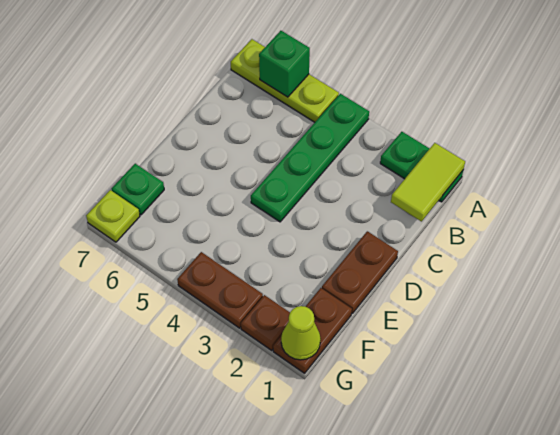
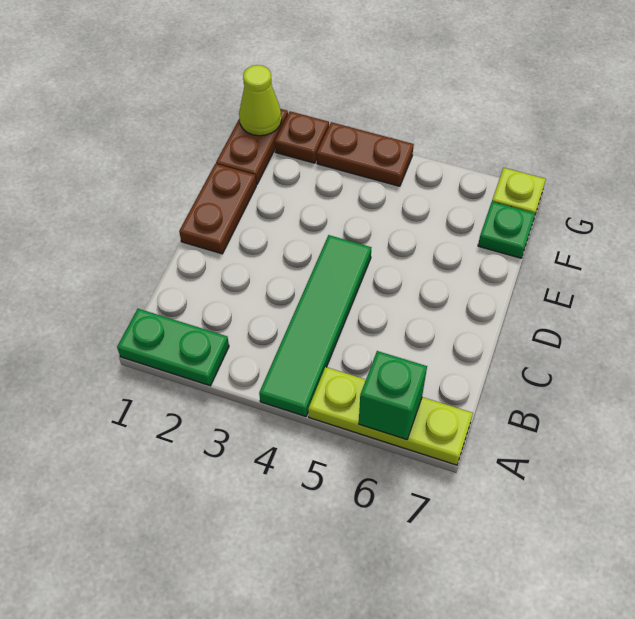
lime tile A1:B1 level 2 -> none
green plate A4:D4 level 1 -> green tile A4:D4 level 1

